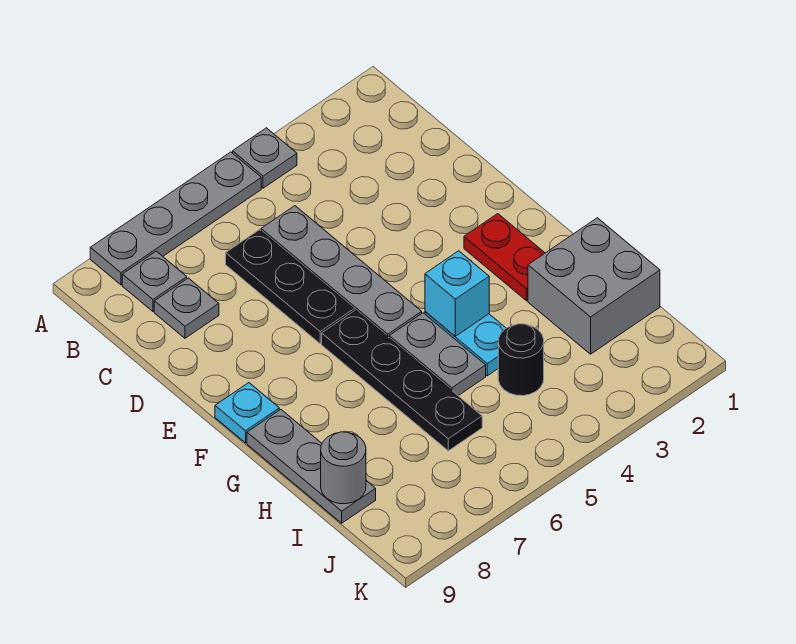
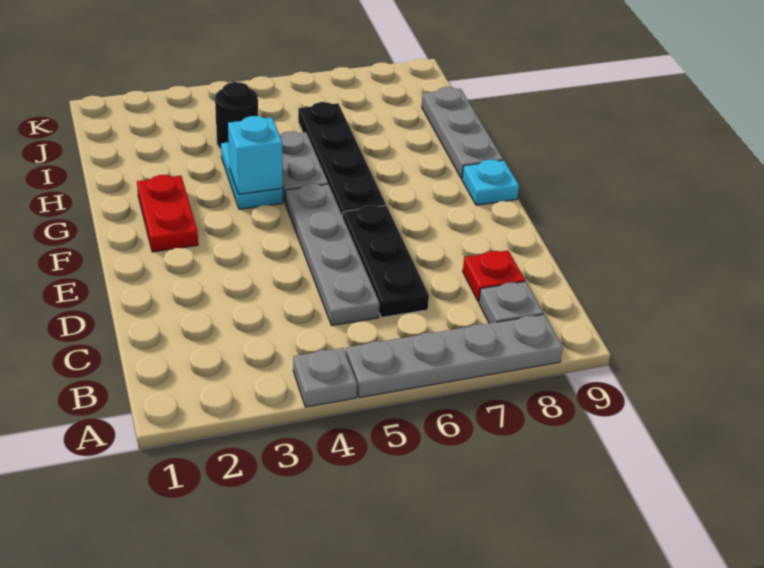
grey plate C8 level 1 -> red plate C8 level 1
grey brick H1:I2 level 1 -> none
grey round brick I9 level 2 -> none

